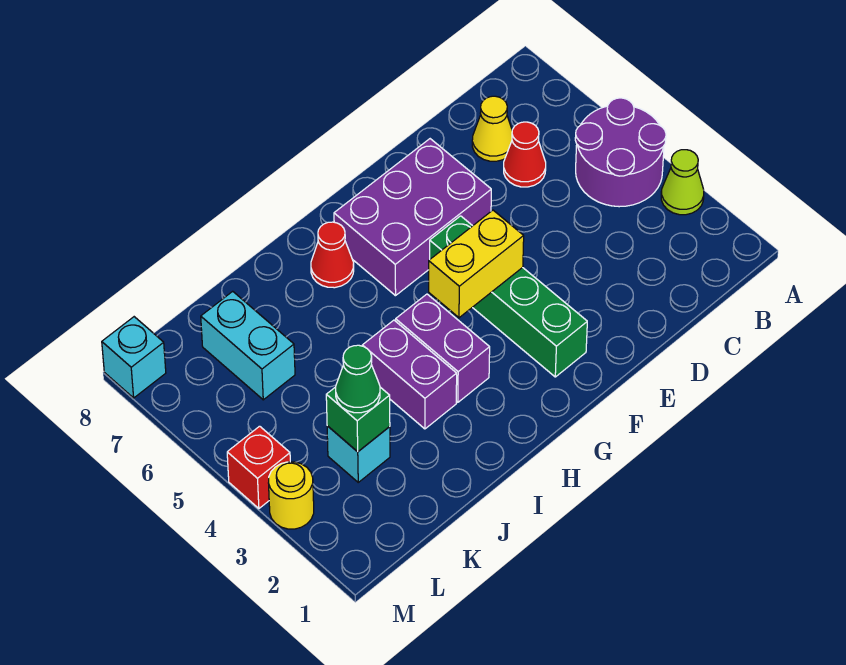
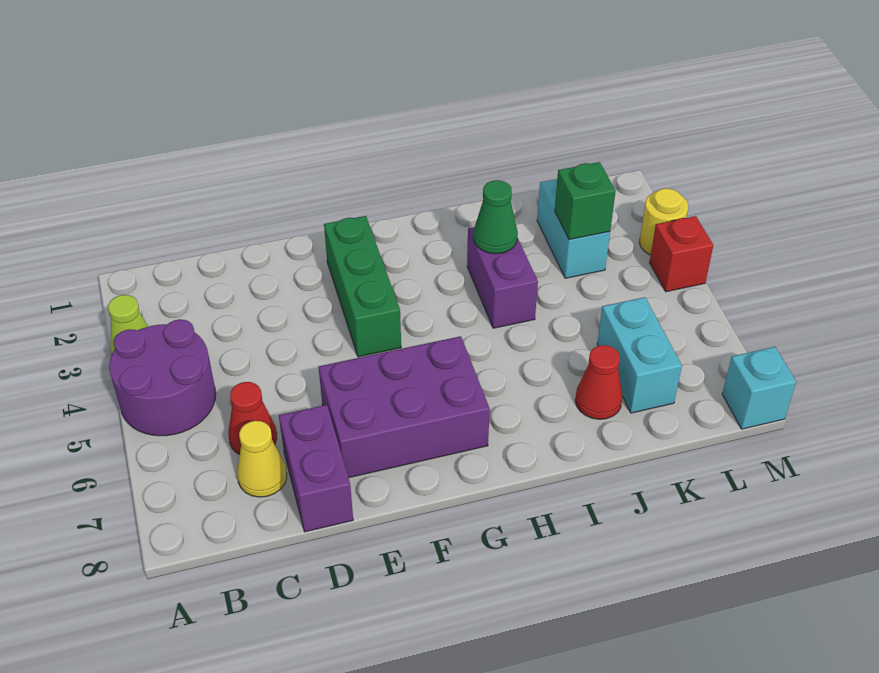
green brick F2:F5 level 1 -> green brick F2:F4 level 1
yellow brick F4:G4 level 2 -> none
purple brick H3:H4 level 1 -> purple brick D7:D8 level 1
red cone H7 level 1 -> red cone J7 level 1
cyan brick K3 level 1 -> cyan brick K2:K3 level 1
green cone K3 level 3 -> green cone I3 level 2

